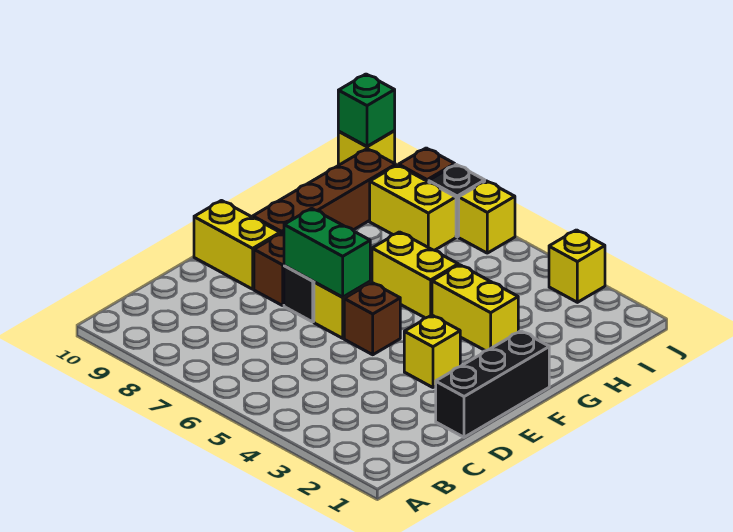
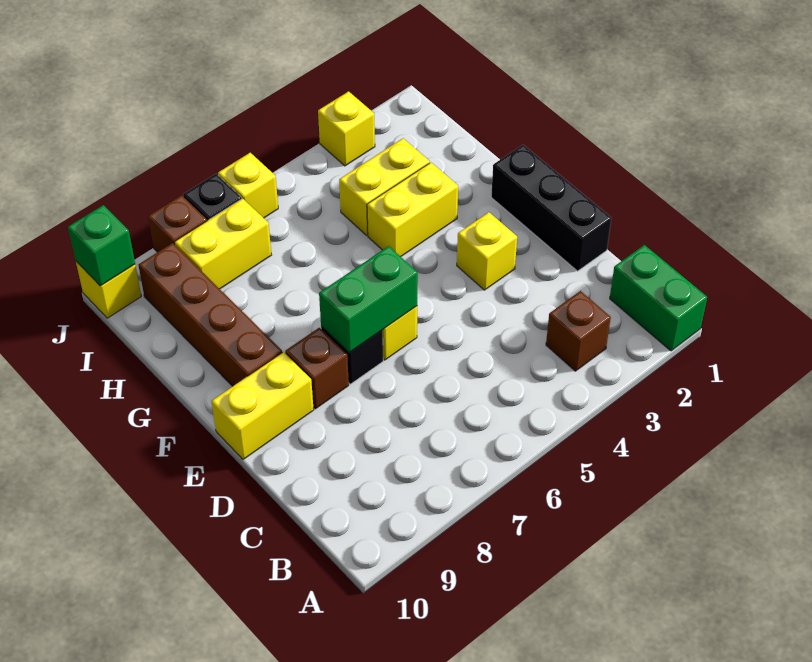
none -> green brick A1:B1 level 1
brown brick E5 level 1 -> brown brick B3 level 1
yellow brick G5:G6 level 1 -> yellow brick H3:H4 level 1

